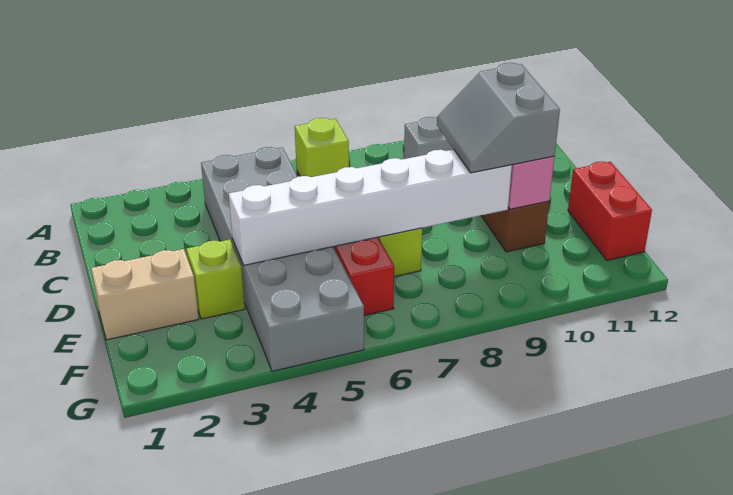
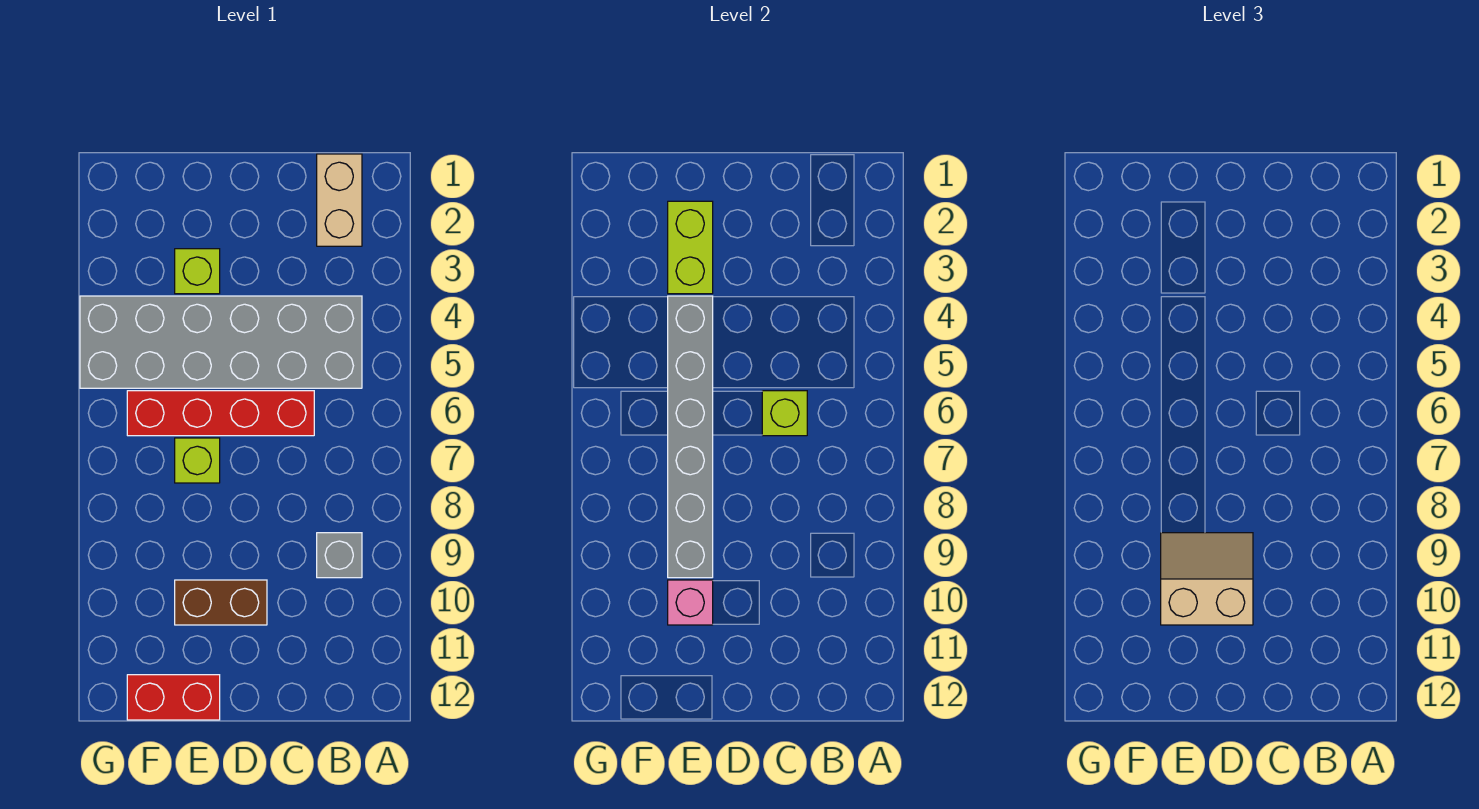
grey slope D9:E10 level 3 top 10 -> tan slope D9:E10 level 3 top 10
tan brick E1:E2 level 1 -> tan brick B1:B2 level 1
none -> lime brick E2:E3 level 2
white brick E4:E9 level 2 -> grey brick E4:E9 level 2

